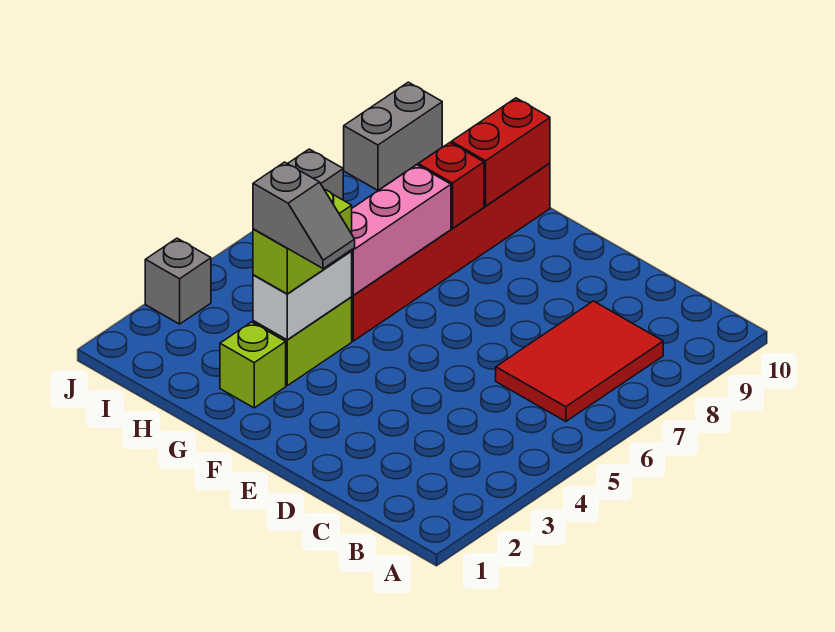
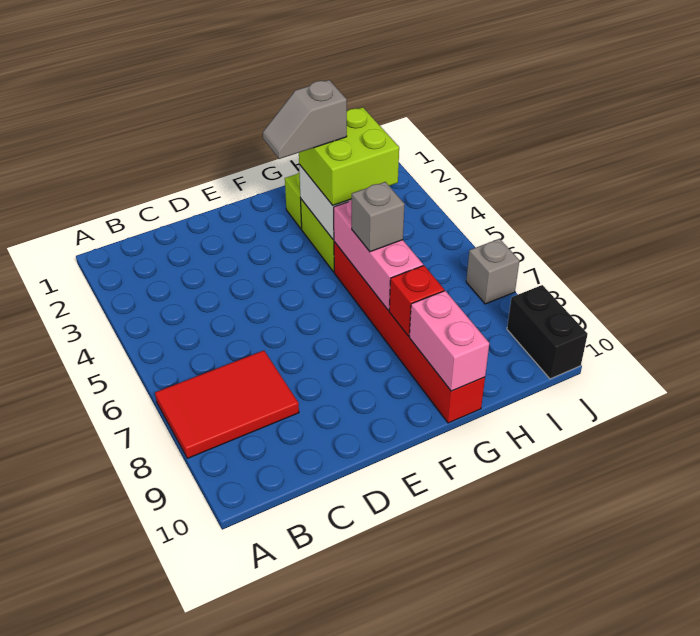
red tile B6:C8 level 1 -> red tile A7:C8 level 1
lime brick G3:G4 level 3 -> lime brick G3:H4 level 3
red brick G9:G10 level 2 -> pink brick G9:G10 level 2
grey brick J3 level 1 -> grey brick G6 level 3
grey brick J9:J10 level 1 -> black brick J9:J10 level 1

